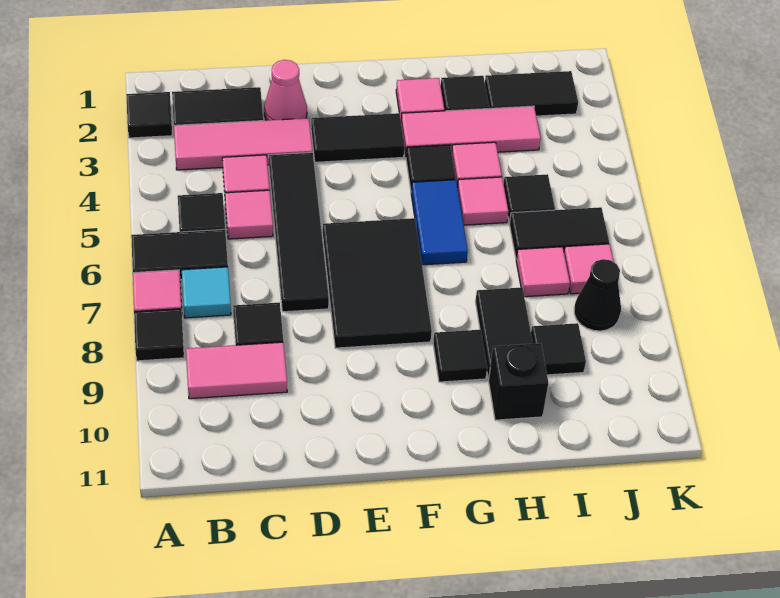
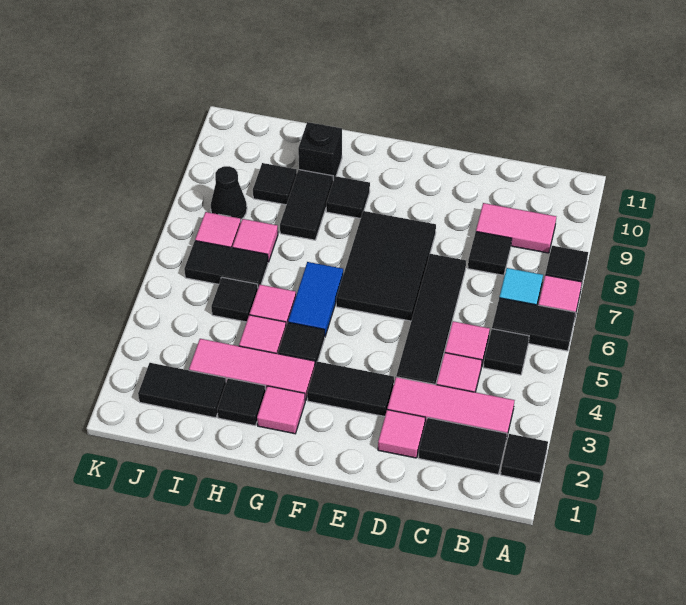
pink cone D2 level 1 -> pink tile D2 level 1

